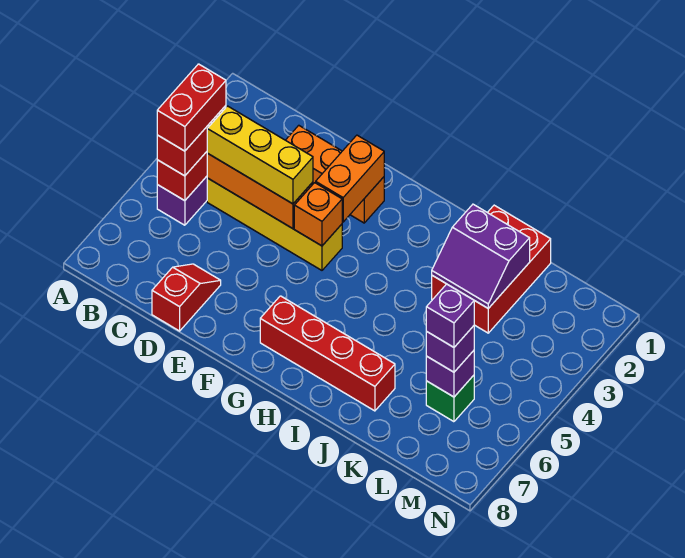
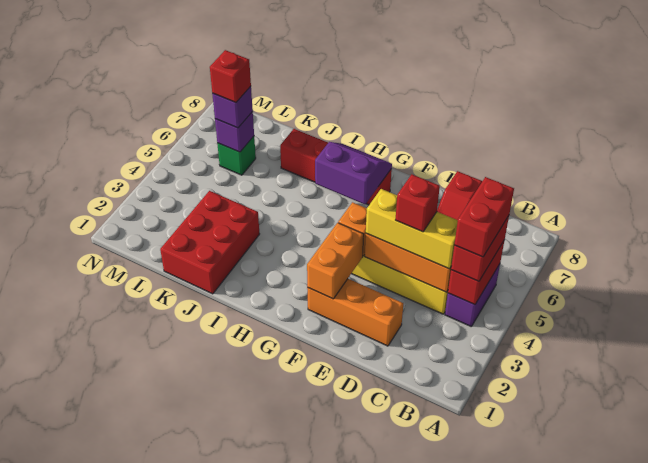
none -> red brick D4 level 4
purple slope J2:K3 level 2 top 2 -> purple slope G6:H7 level 2 top 6
purple brick L6 level 4 -> red brick L6 level 4

